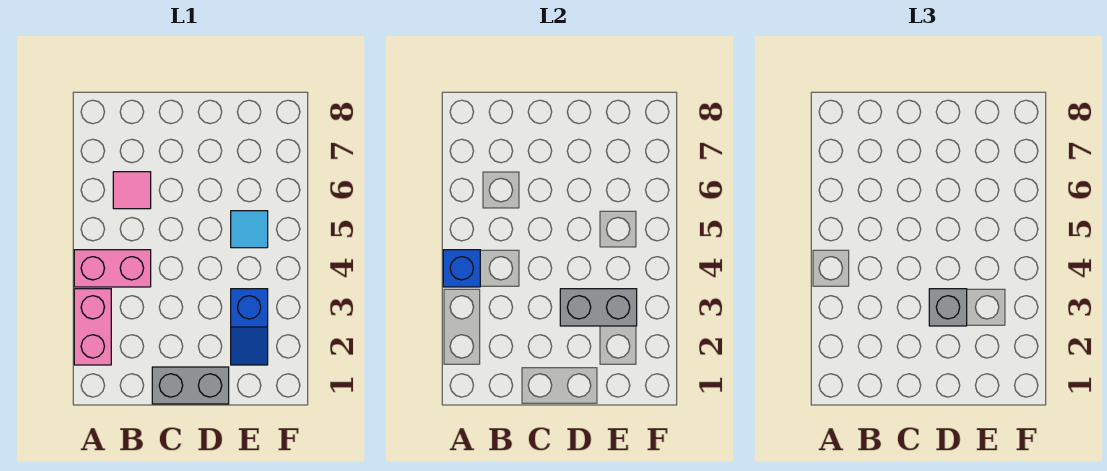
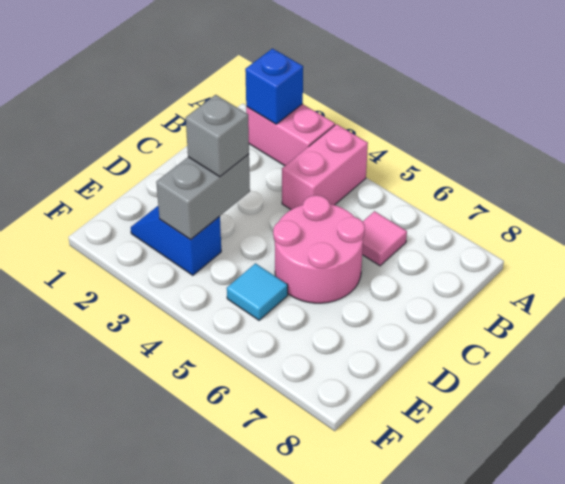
blue brick A4 level 2 -> blue brick A2 level 2
grey brick C1:D1 level 1 -> none
none -> pink round brick C5:D6 level 1

